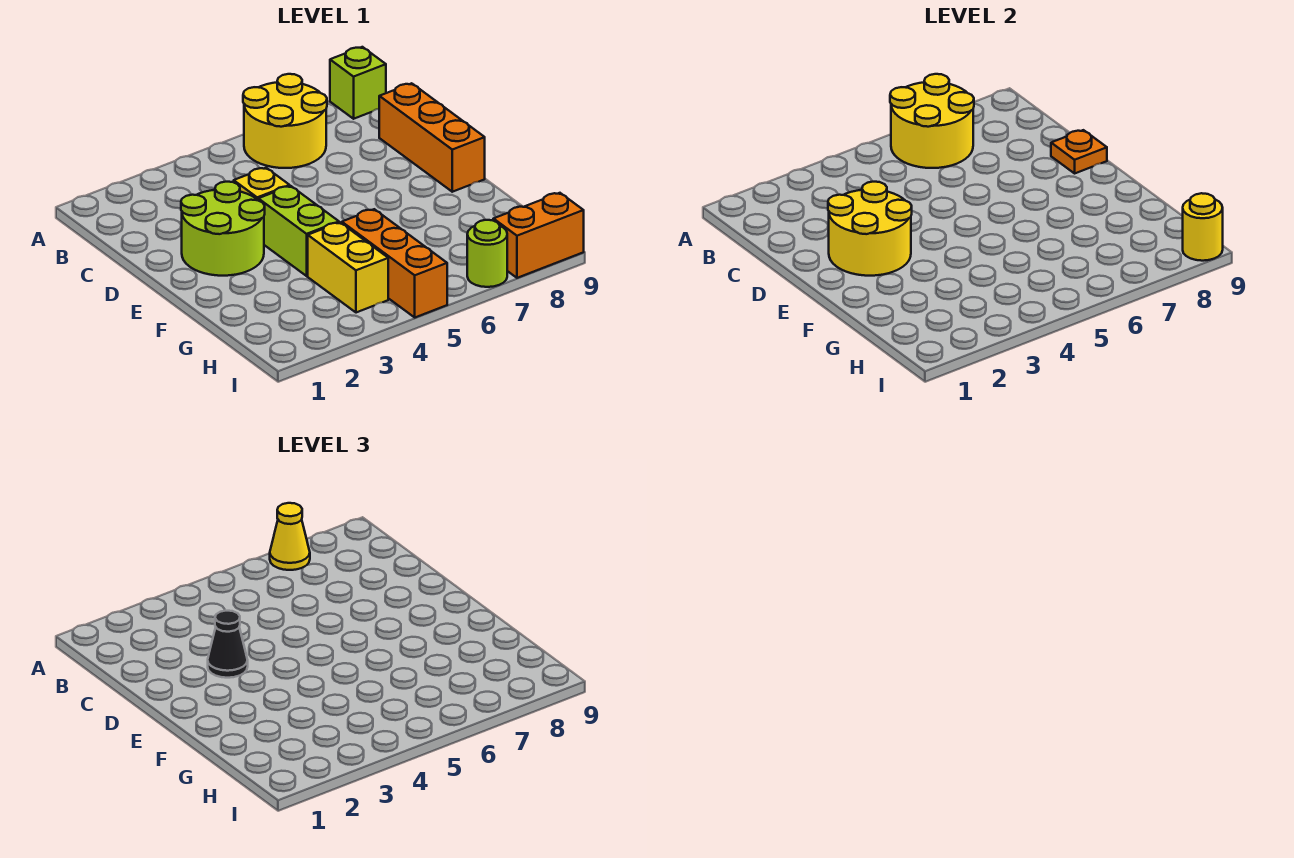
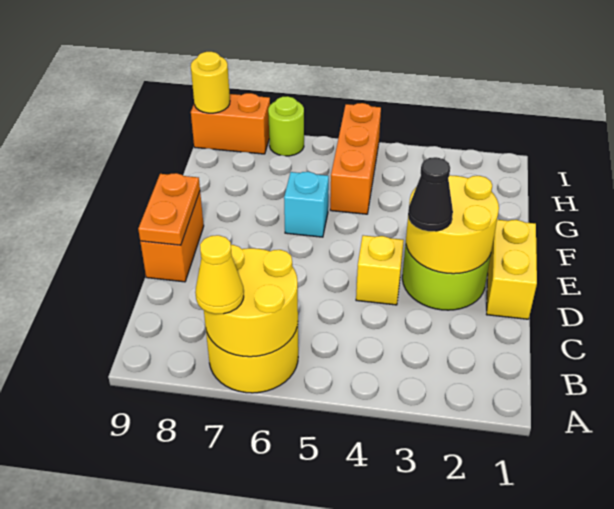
lime brick A9 level 1 -> none
orange brick C9:E9 level 1 -> orange brick D9:E9 level 1
orange plate D9 level 2 -> orange plate D9:E9 level 2
lime brick E4:F4 level 1 -> none
none -> cyan brick F6 level 1
yellow brick G4:H4 level 1 -> yellow brick D1:E1 level 1

